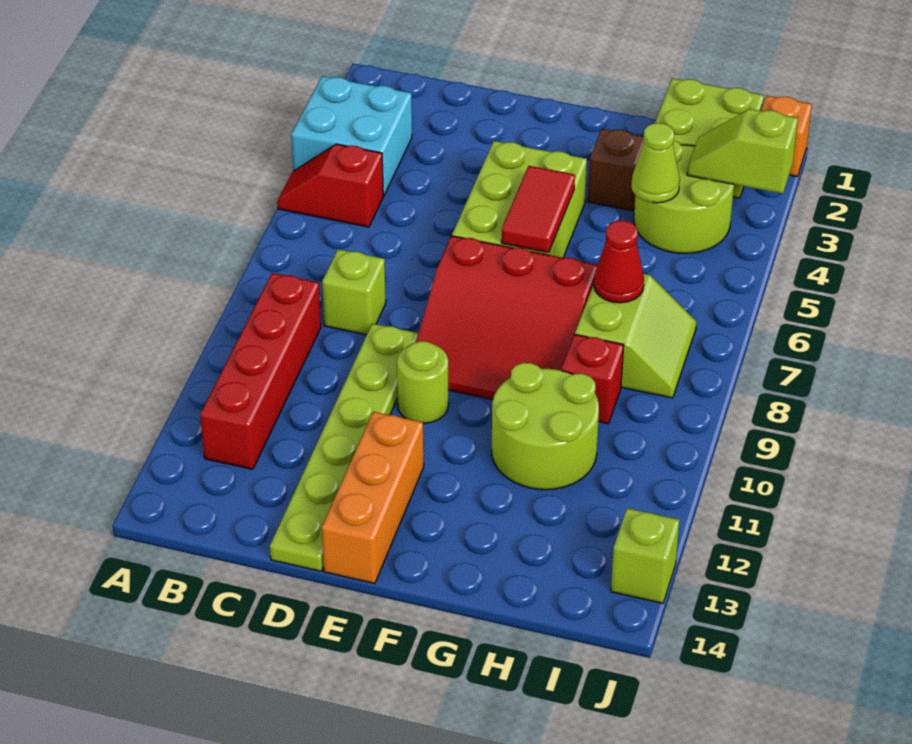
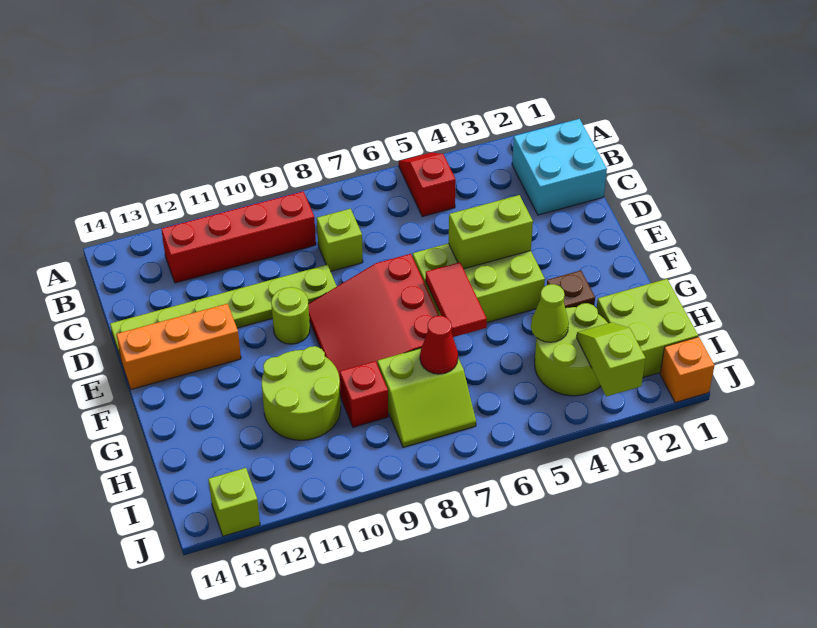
cyan brick A3:B4 level 1 -> cyan brick B1:C2 level 1
none -> lime brick E4:E5 level 2
red tile F5:F6 level 2 -> red tile F6:G6 level 2

